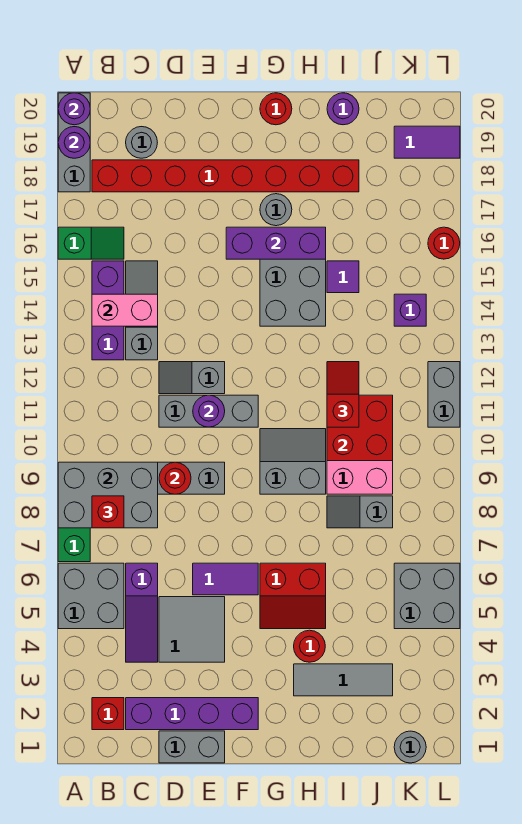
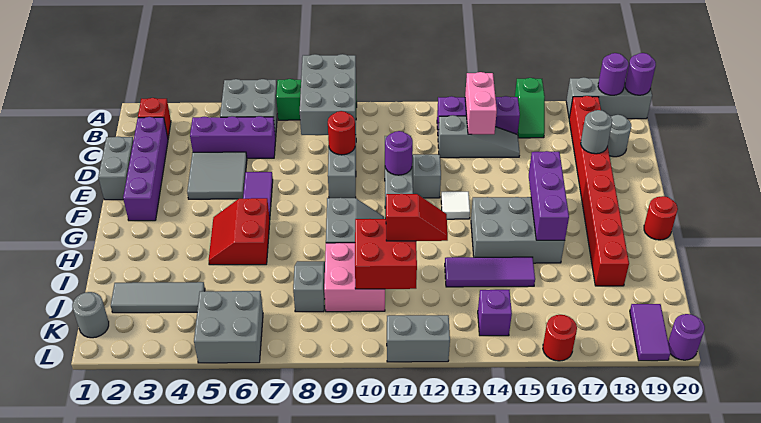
red brick B8 level 3 -> none
purple slope C4:C6 level 1 top 6 -> purple brick C4:C6 level 1
none -> white tile F13 level 1
grey round brick G17 level 1 -> grey round brick D18 level 2
grey tile H3:J3 level 1 -> grey tile J2:J4 level 1
red round brick H4 level 1 -> none
purple tile I15 level 1 -> purple tile I13:I15 level 1
purple round brick I20 level 1 -> purple round brick L20 level 1

